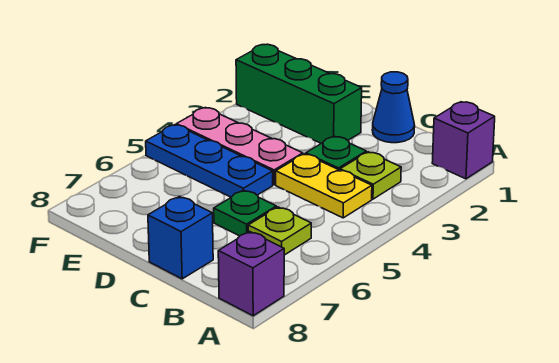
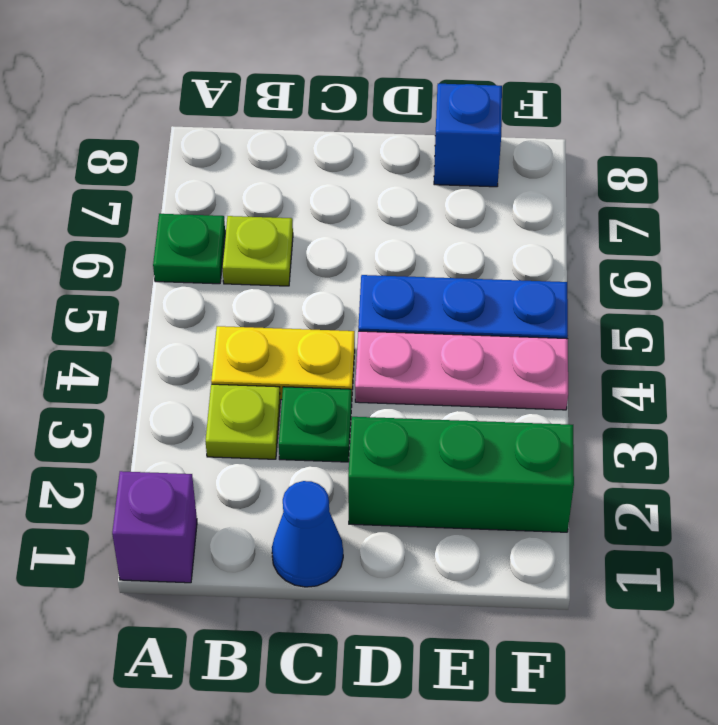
purple brick A8 level 1 -> none
green plate C6 level 1 -> green plate A6 level 1
blue brick C8 level 1 -> blue brick E8 level 1

